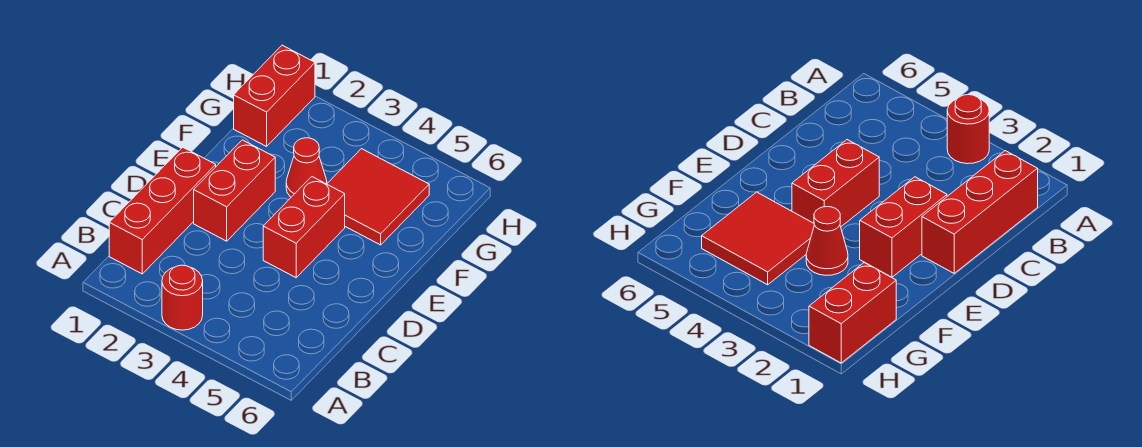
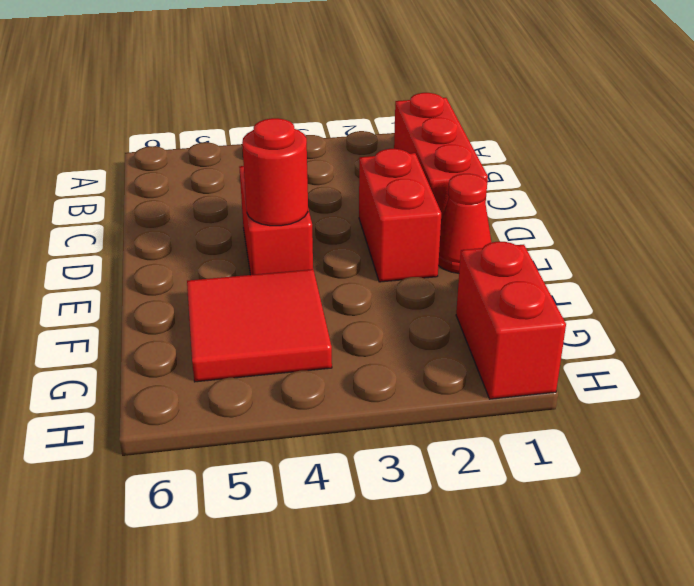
red round brick A3 level 1 -> red round brick E4 level 2
red cone F3 level 1 -> red cone E1 level 1

